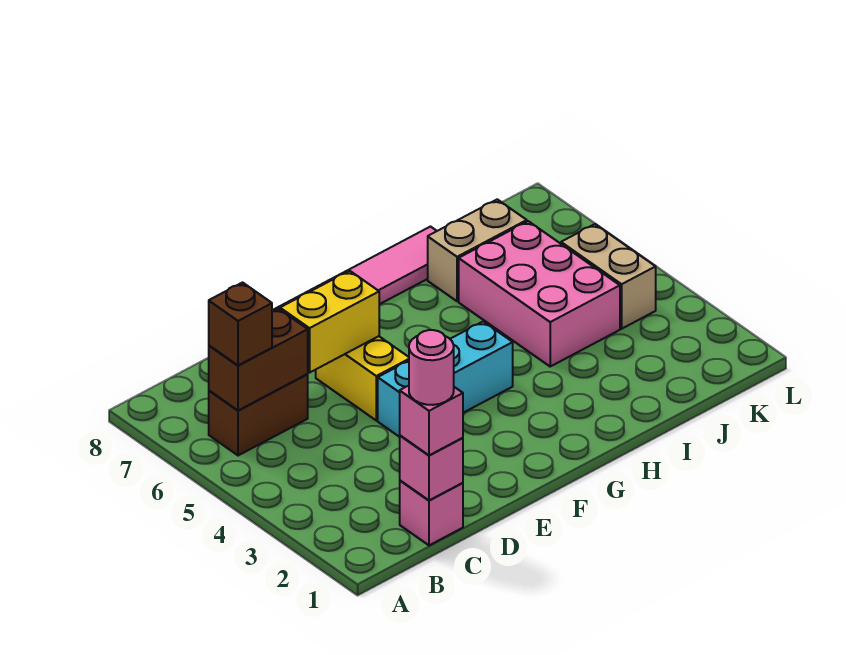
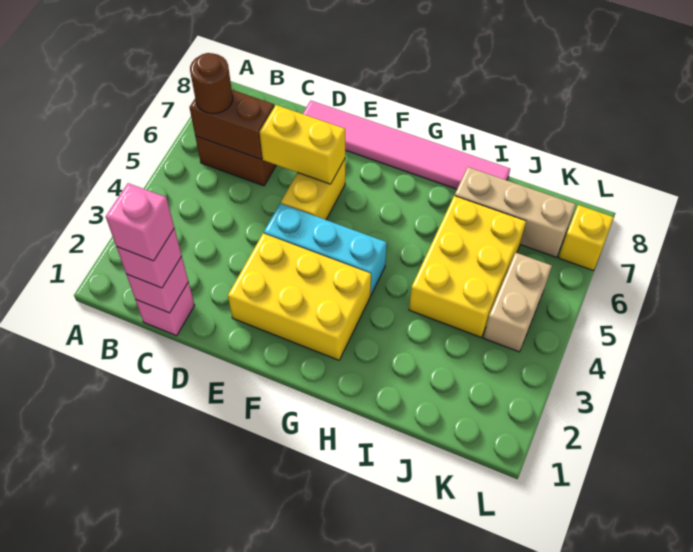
brown brick B6 level 3 -> brown round brick B6 level 3
pink round brick C1 level 4 -> pink brick C1 level 4
none -> yellow brick E2:G3 level 1
pink brick I4:J6 level 1 -> yellow brick I4:J6 level 1
tan brick I7:J7 level 1 -> tan brick I7:K7 level 1
none -> yellow brick L7 level 1

